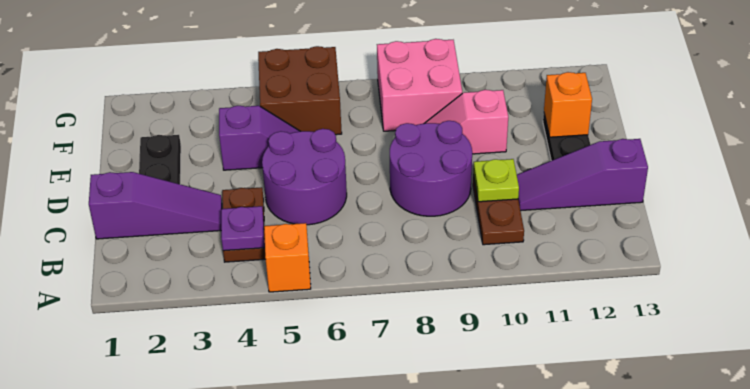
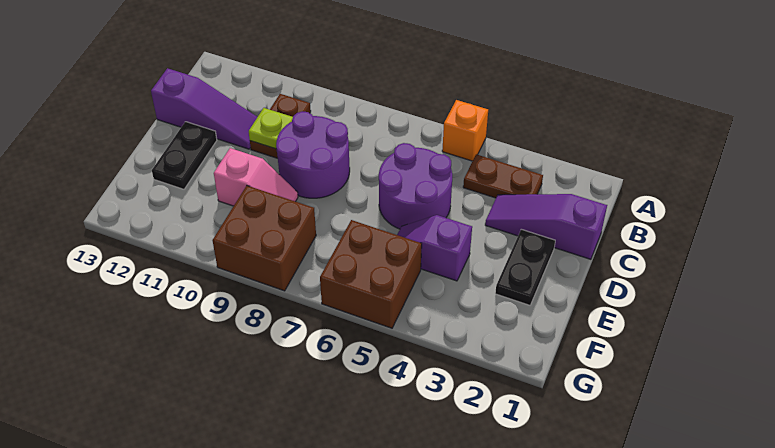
brown plate B4:C4 level 1 -> brown plate B3:B4 level 1
purple plate B4 level 2 -> none
orange brick E12 level 2 -> none
pink brick F8:G9 level 1 -> brown brick F8:G9 level 1

